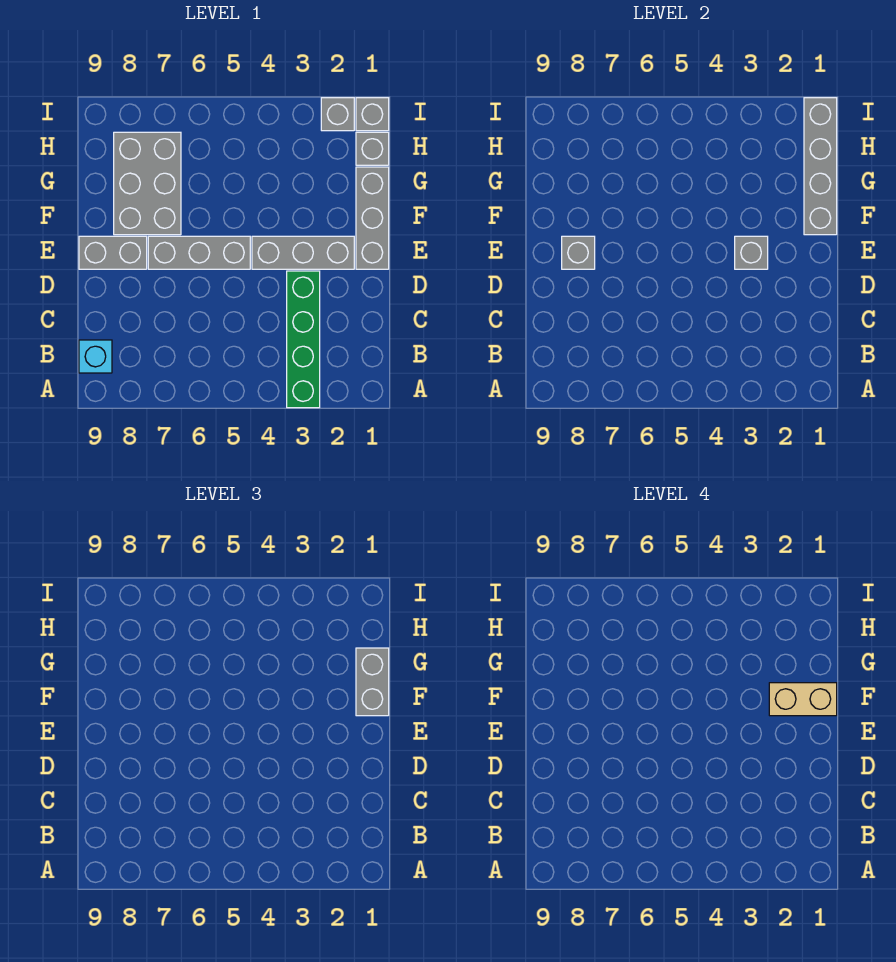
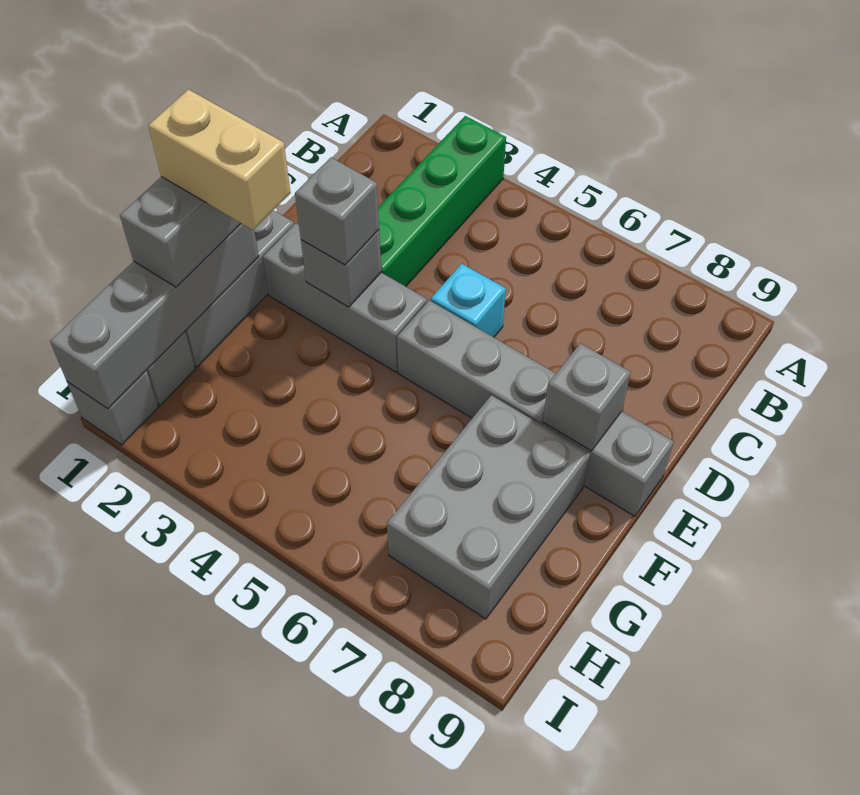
cyan brick B9 level 1 -> cyan brick D5 level 1
grey brick I2 level 1 -> grey brick E3 level 3

